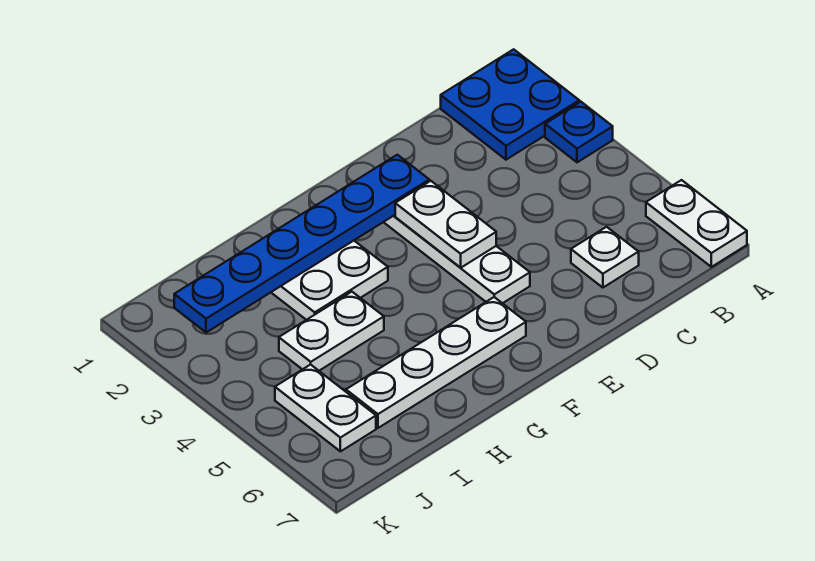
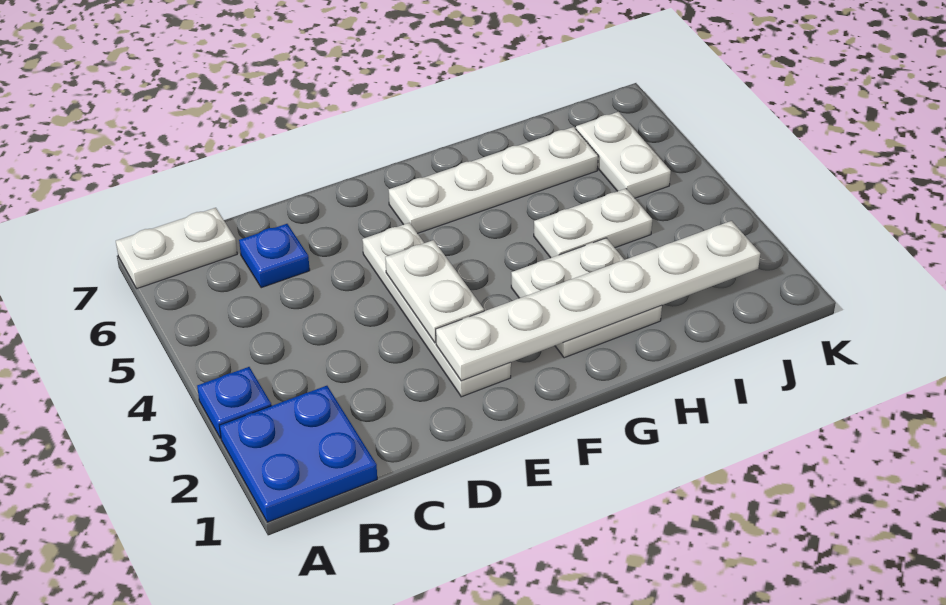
white plate A6:A7 level 1 -> white plate A7:B7 level 1
white plate C6 level 1 -> blue plate C6 level 1
blue plate E2:J2 level 2 -> white plate E2:J2 level 2

